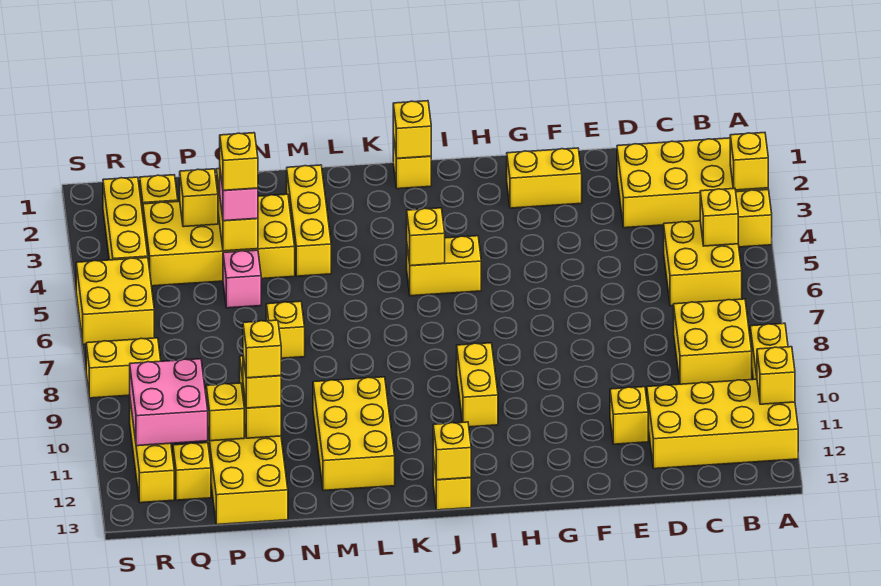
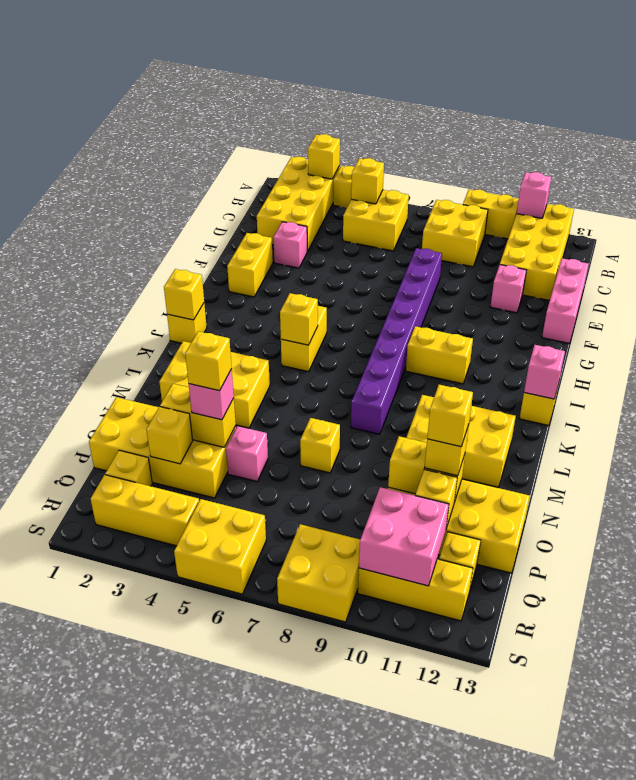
yellow brick A11 level 2 -> pink brick A11 level 2
none -> pink brick D13:F13 level 1
none -> pink brick E3 level 1
none -> purple brick E8:L8 level 1
yellow brick E11 level 1 -> pink brick E11 level 1
yellow brick J13 level 2 -> pink brick J13 level 2
yellow brick M2:M4 level 1 -> yellow brick L2:M4 level 1
yellow brick N3:Q4 level 1 -> yellow brick O1:P4 level 1
yellow brick R8:S8 level 1 -> yellow brick R8:S9 level 1

